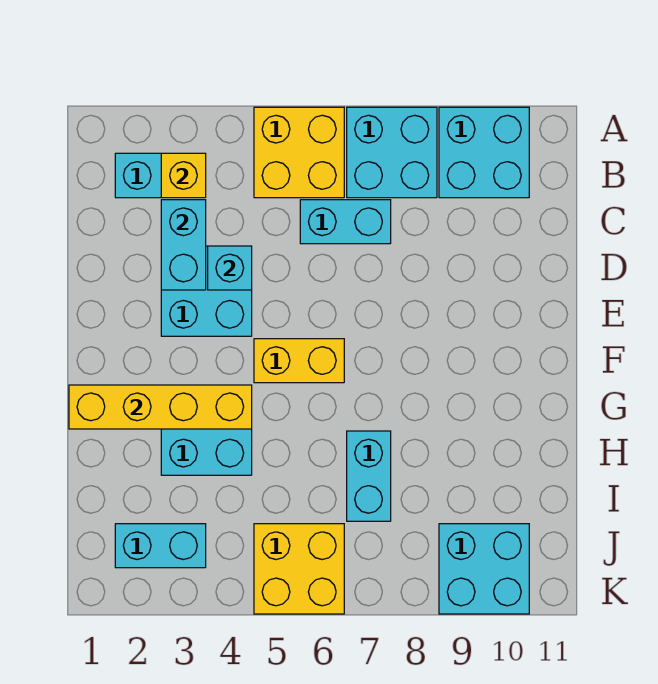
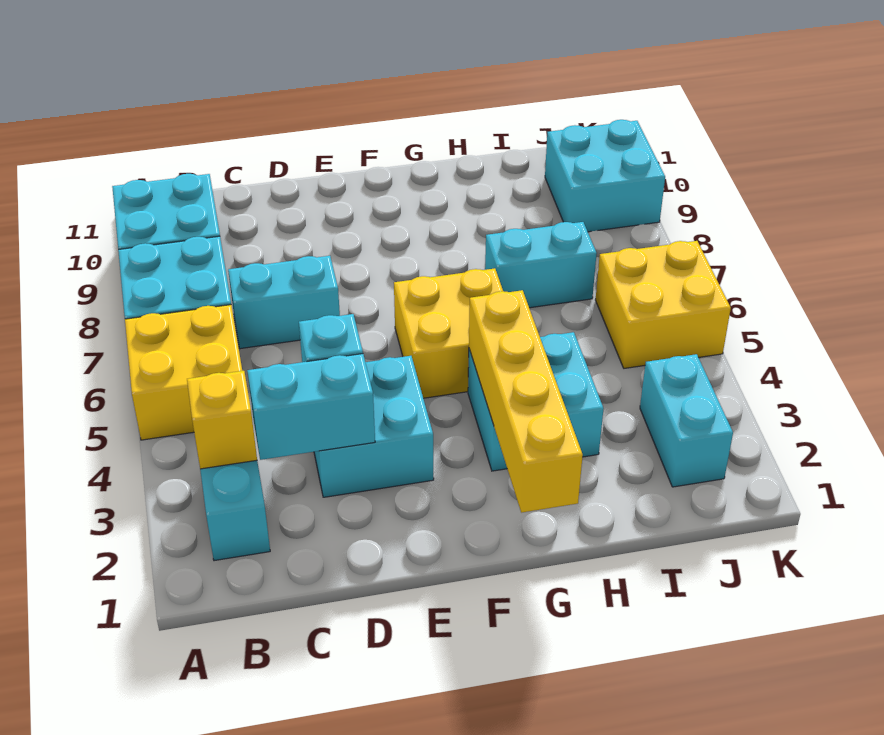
cyan brick C6:C7 level 1 -> cyan brick C7:D7 level 1
yellow brick F5:F6 level 1 -> yellow brick F5:G6 level 1

